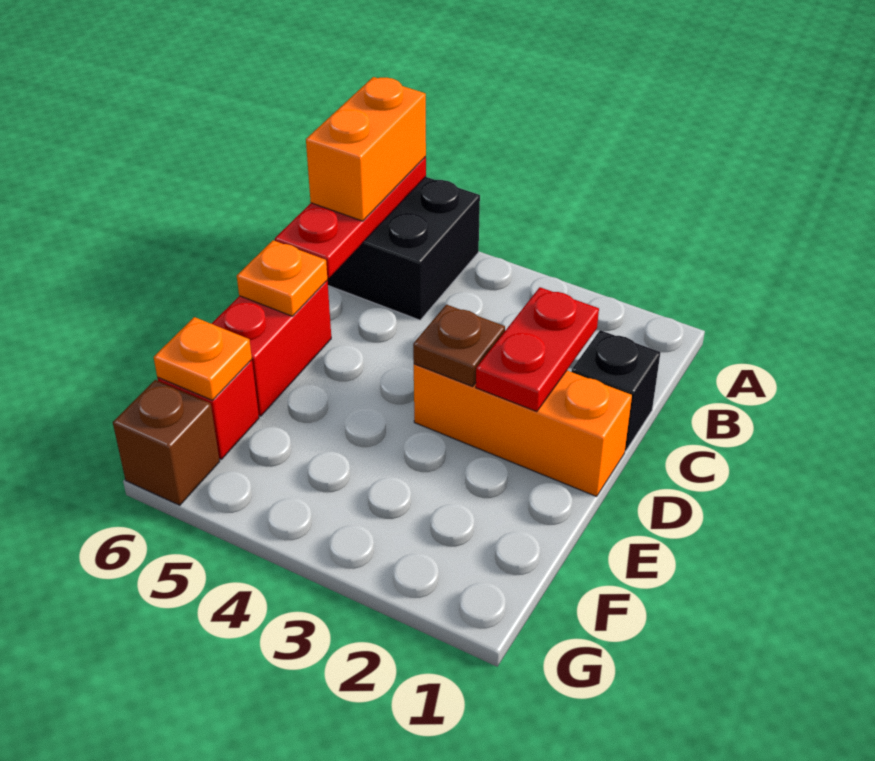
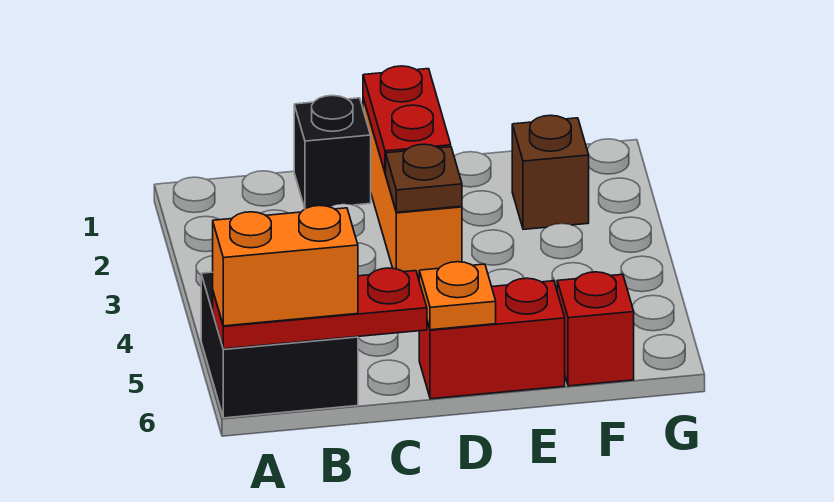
red plate C2:D2 level 2 -> red plate D1:D2 level 2
orange plate F6 level 2 -> none
brown brick G6 level 1 -> brown brick F2 level 1

